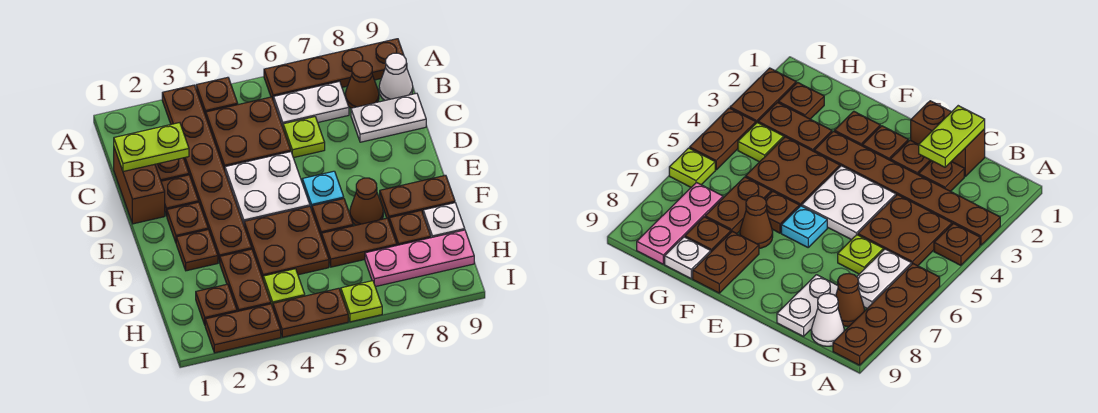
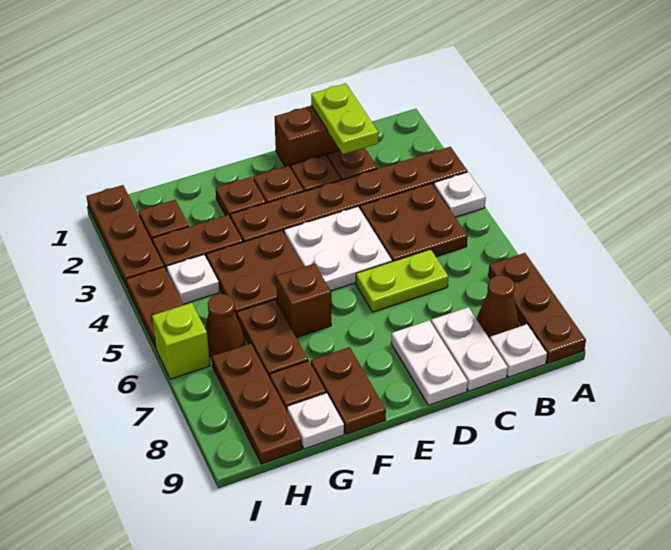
brown plate A4 level 1 -> white plate A4 level 1
brown plate A6:A9 level 1 -> brown plate A7:A9 level 1
white plate B6:B7 level 1 -> white plate D8:D9 level 1
white cone B9 level 1 -> white plate B9 level 1
lime plate C6 level 1 -> lime plate C6:D6 level 1
cyan plate E6 level 1 -> none
brown plate F6 level 1 -> brown brick F6 level 1
brown cone F7 level 1 -> brown cone H6 level 1
lime plate H4 level 1 -> white plate H4 level 1
pink plate H7:H9 level 1 -> brown plate H7:H9 level 1
brown plate I2:I3 level 1 -> brown plate I1:I3 level 1
lime plate I6 level 1 -> lime brick I6 level 1

